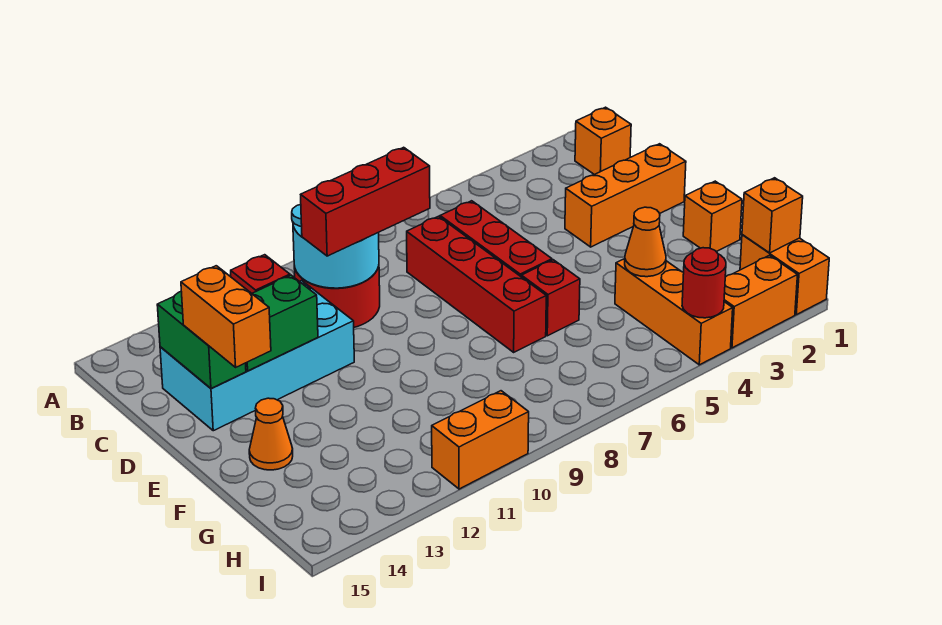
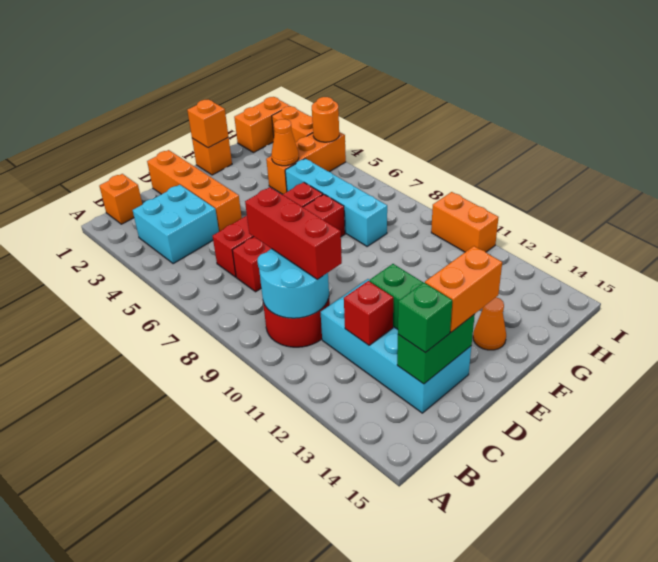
none -> cyan brick B3:C4 level 1
none -> green brick C14 level 3
orange brick D1:D3 level 1 -> orange brick D1:D4 level 1
none -> cyan brick G5:G8 level 1
orange brick H1 level 2 -> orange brick F1 level 2
red round brick I4 level 2 -> orange round brick I4 level 2

